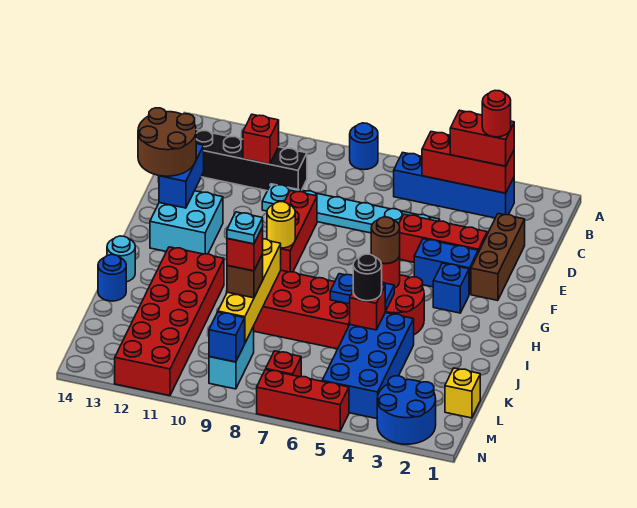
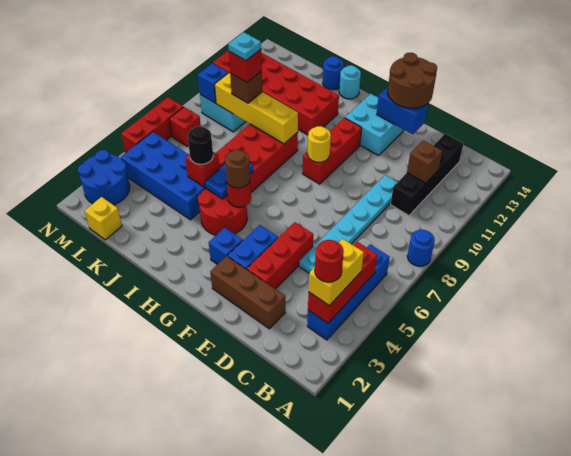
red brick B3:B4 level 3 -> yellow brick B3:B4 level 3
red brick C11 level 2 -> brown brick C11 level 2
red brick E9:G9 level 1 -> red brick G9:G11 level 1

